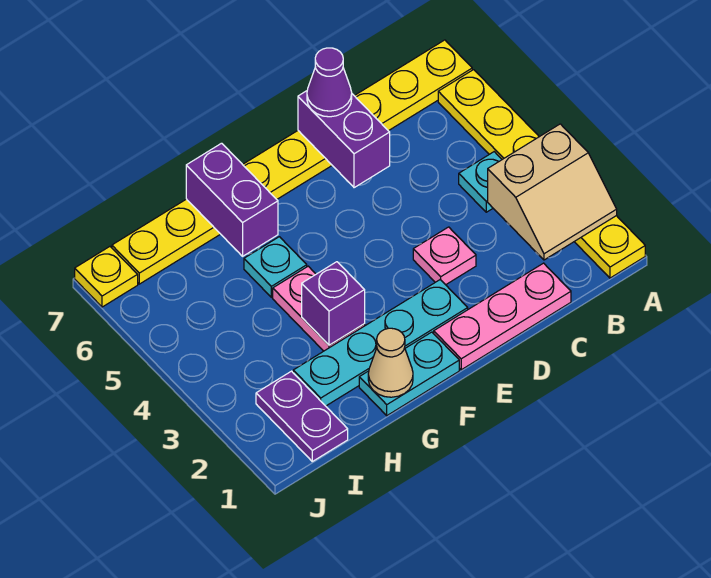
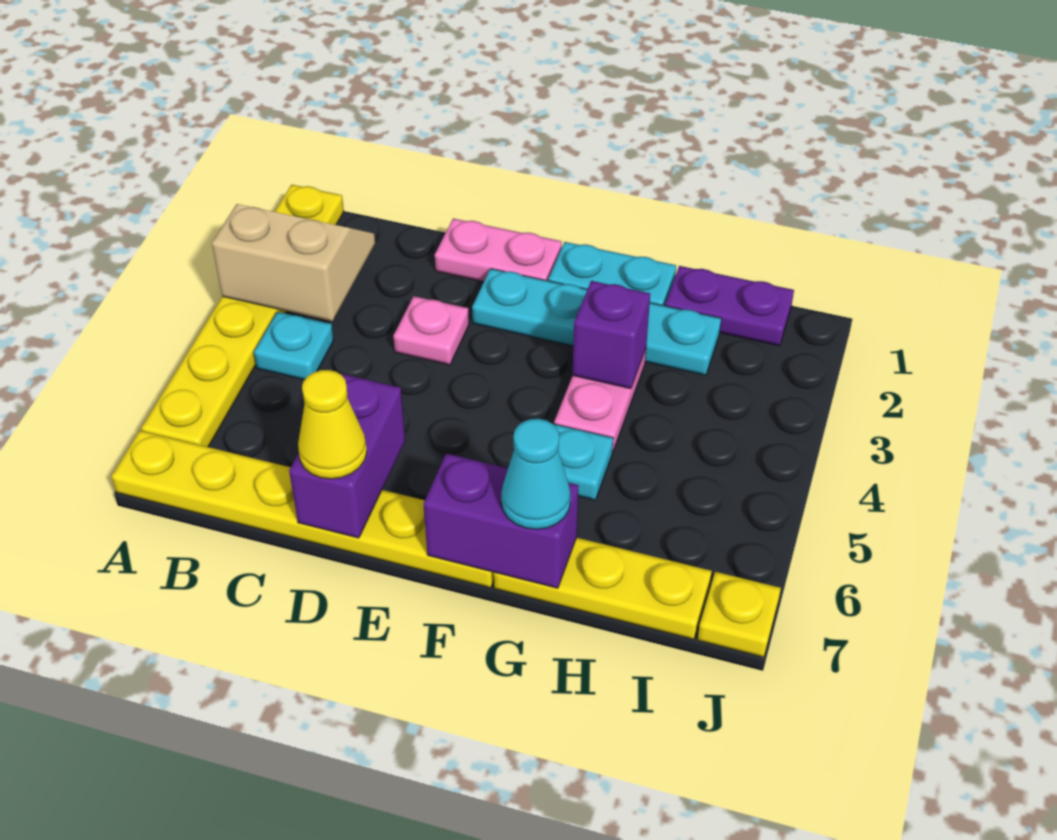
pink plate C1:E1 level 1 -> pink plate D1:E1 level 1
purple cone D7 level 3 -> yellow cone D7 level 3
tan cone G1 level 2 -> none
purple brick G6:G7 level 2 -> purple brick F7:G7 level 2
none -> cyan cone G7 level 3
purple plate I1:I2 level 1 -> purple plate H1:I1 level 1

